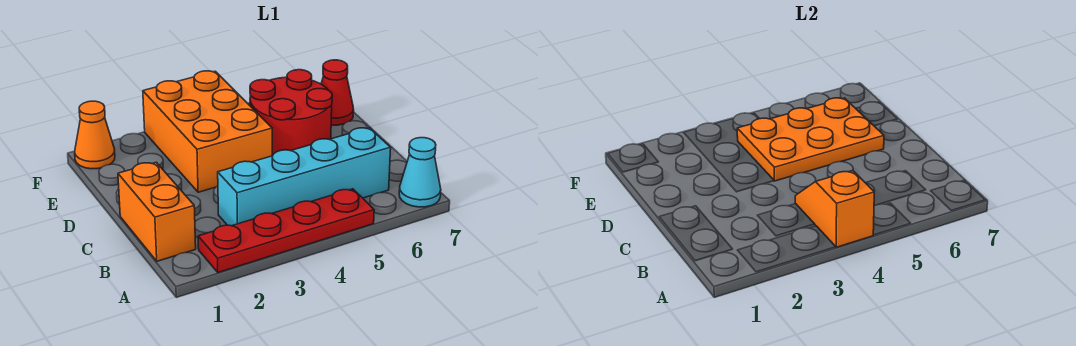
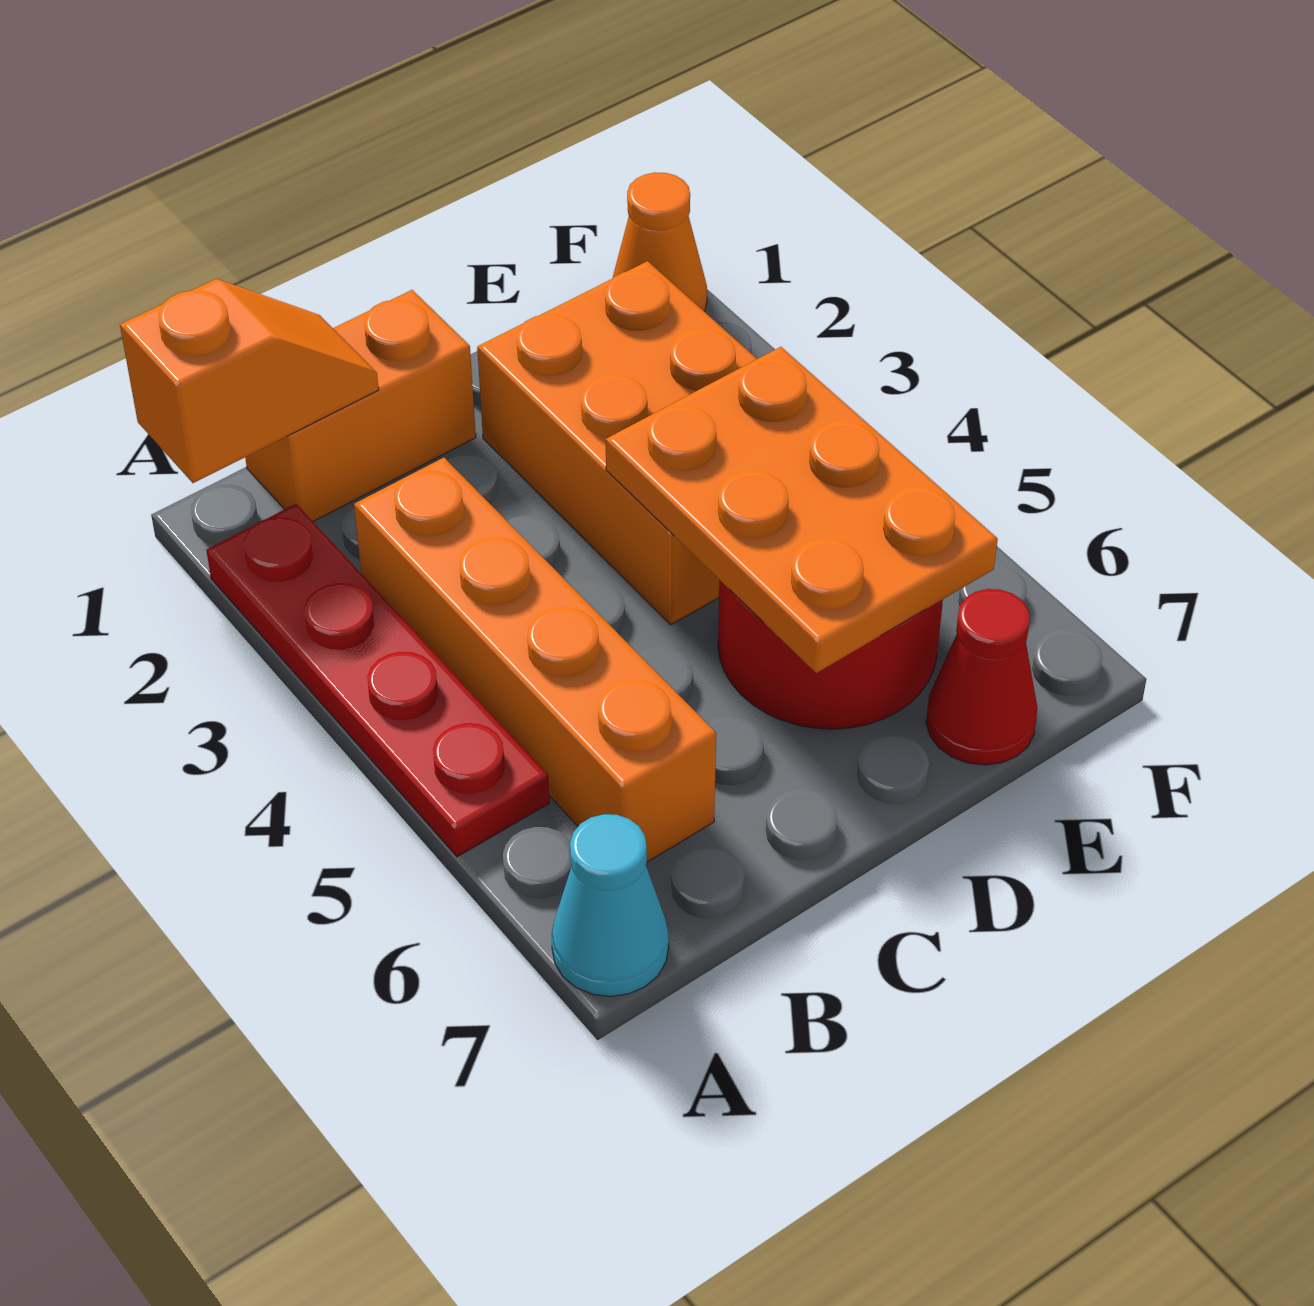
orange slope A4:B4 level 2 top A -> orange slope A1:B1 level 2 top A
cyan brick B3:B6 level 1 -> orange brick B3:B6 level 1
orange brick D3:F4 level 1 -> orange brick D2:E4 level 1

